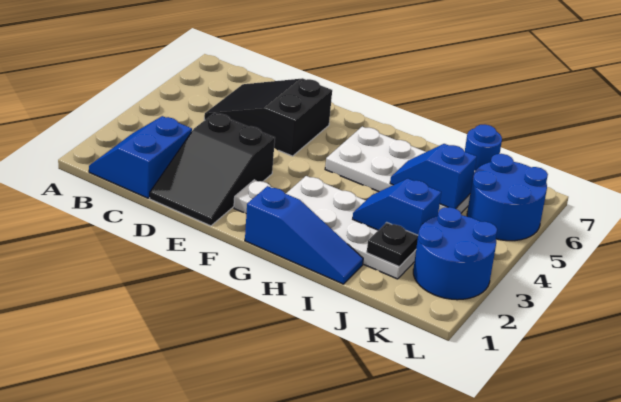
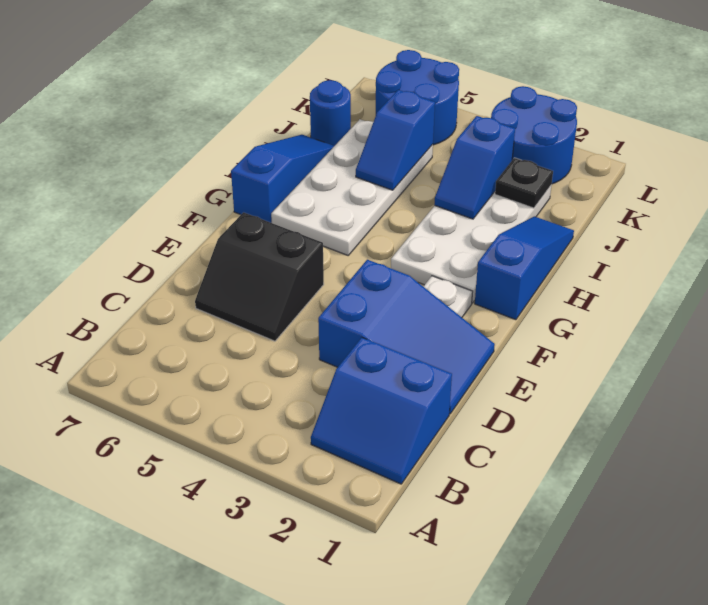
black slope C5:E6 level 1 top E -> black slope D5:E6 level 1 top E
black slope D1:E3 level 1 top 3 -> blue slope D1:E3 level 1 top 3
none -> blue slope G7:I7 level 1 top G

